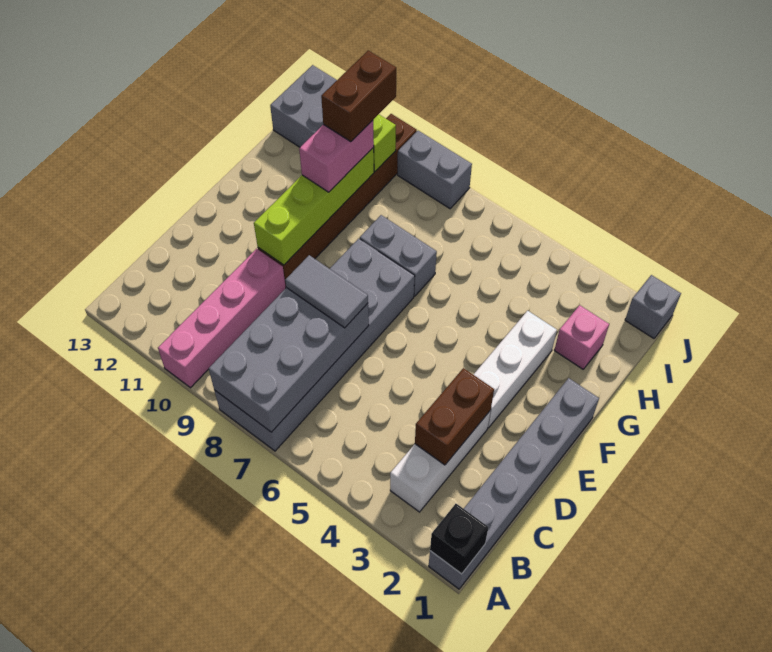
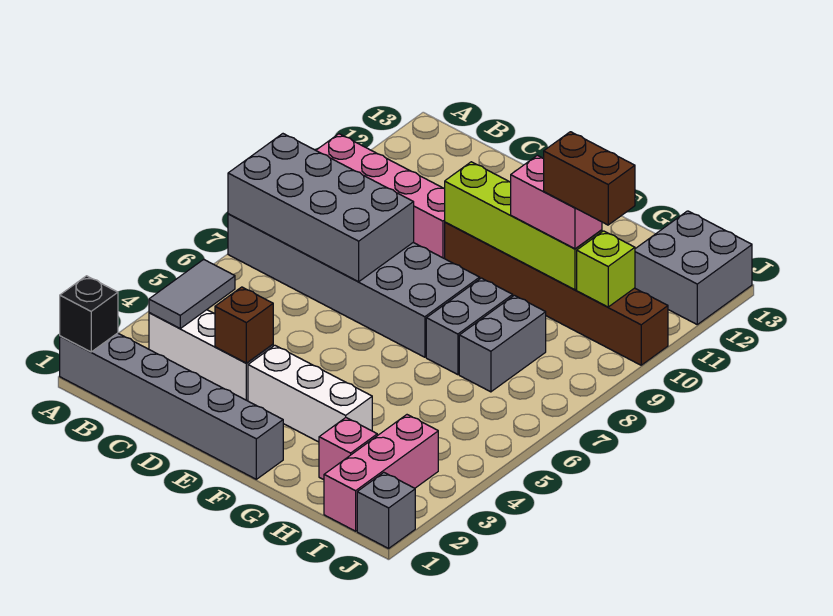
brown brick C3:D3 level 2 -> brown brick D3 level 2
grey tile D7:D8 level 3 -> grey tile B3:B4 level 2
none -> pink brick I1:I3 level 1
grey brick J8:J9 level 1 -> grey brick H7:H8 level 1

